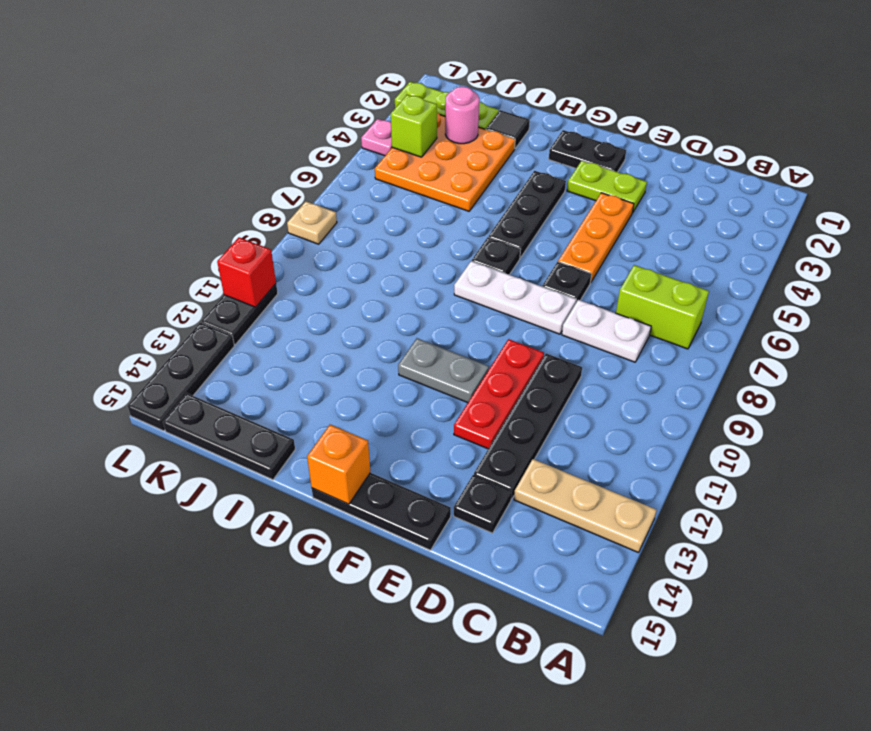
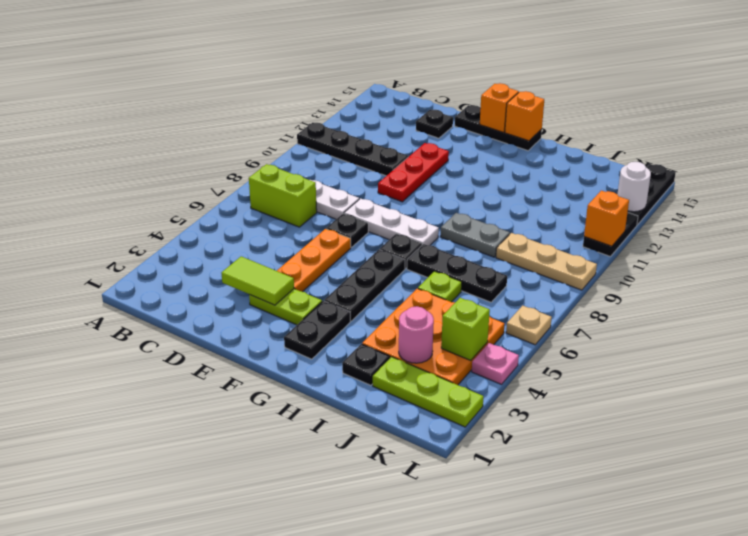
tan plate A13:C13 level 1 -> tan plate J9:L9 level 1
none -> lime tile D3:E3 level 2
black plate D10:D13 level 1 -> black plate A11:D11 level 1
black plate F2:G2 level 1 -> black plate G2:G3 level 1
grey plate F11:G11 level 1 -> grey plate H9:I9 level 1
none -> orange brick F15 level 2
black tile I2 level 1 -> black plate I2 level 1
none -> lime plate I6 level 1
black plate I15:K15 level 1 -> black plate H7:J7 level 1
tan plate L8 level 1 -> tan plate L6 level 1
red brick L11 level 2 -> orange brick L11 level 2
none -> white round brick L13 level 2

